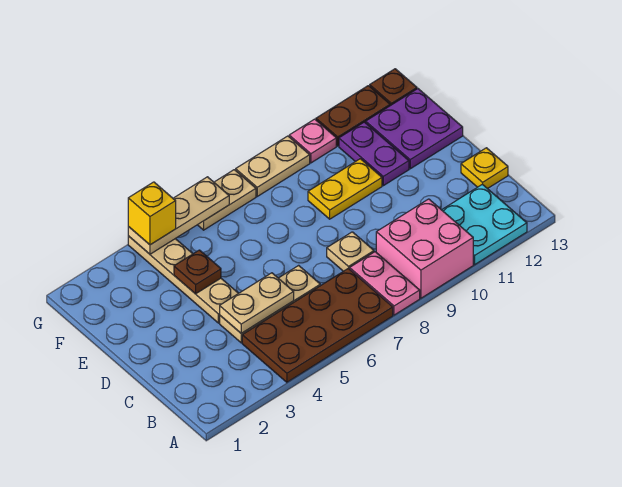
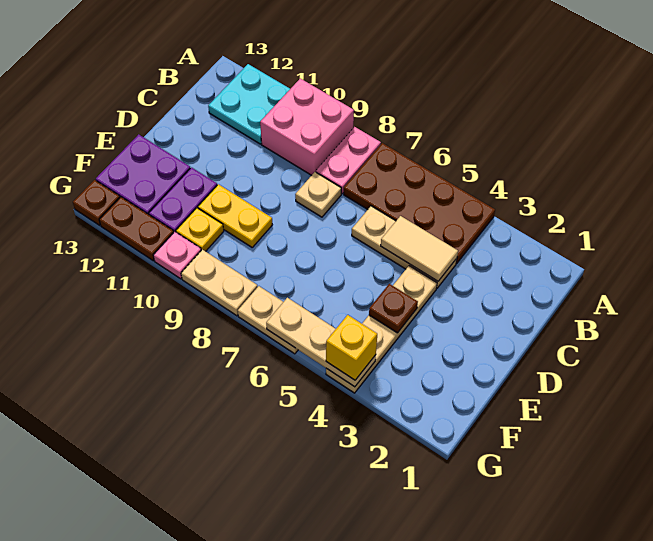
tan plate C4:C5 level 2 -> tan tile C4:C5 level 2
yellow plate C13 level 1 -> yellow plate F10 level 1

